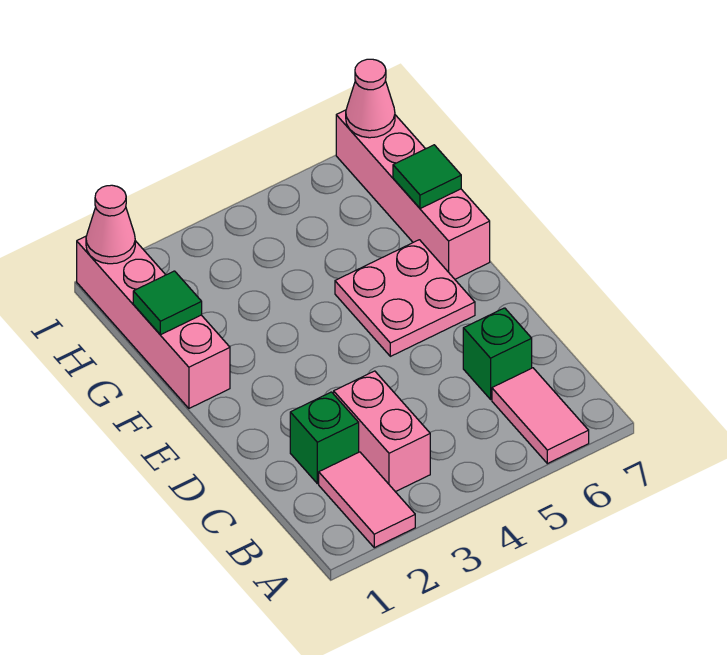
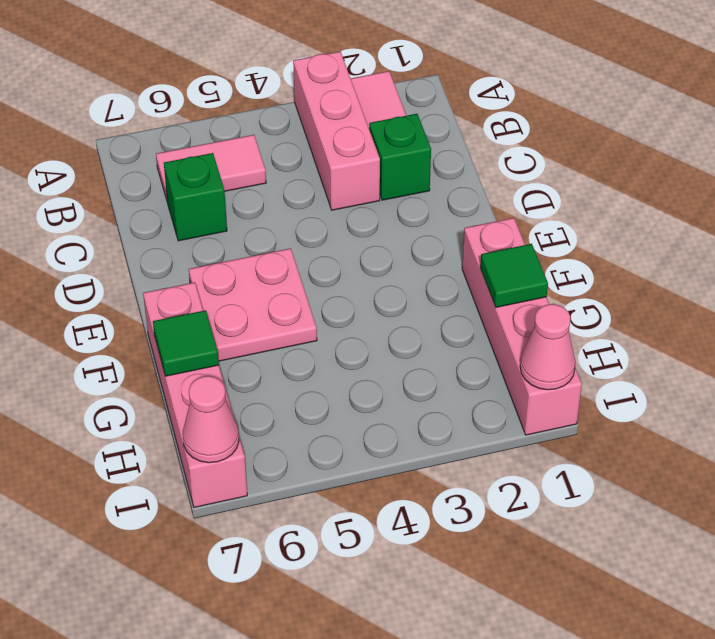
pink tile A6:B6 level 1 -> pink tile B5:B6 level 1
pink brick B3:C3 level 1 -> pink brick A3:C3 level 1

